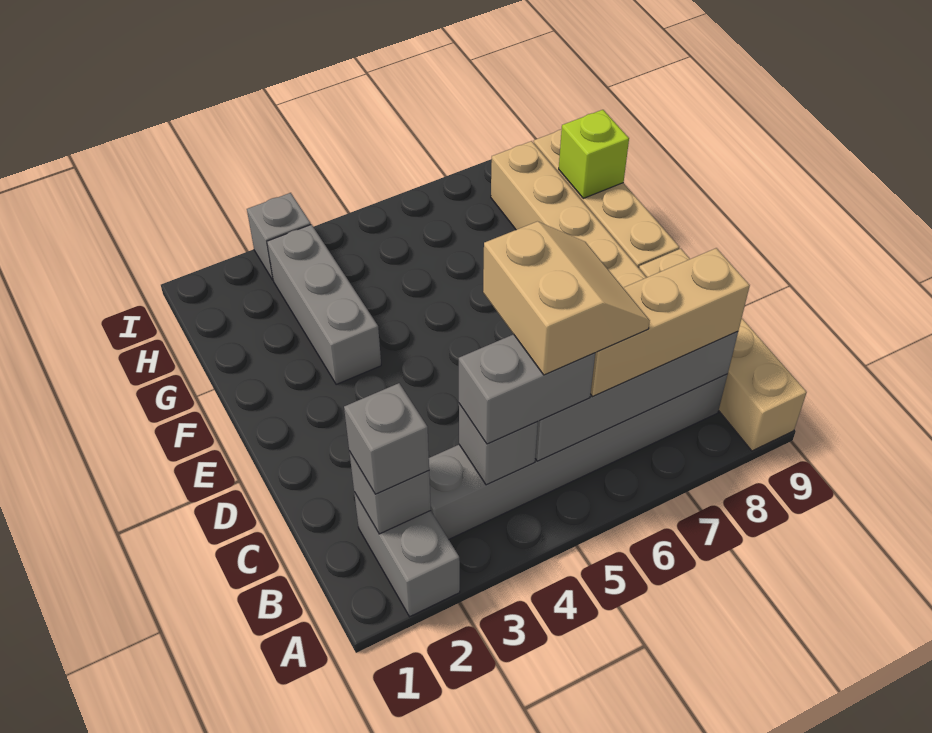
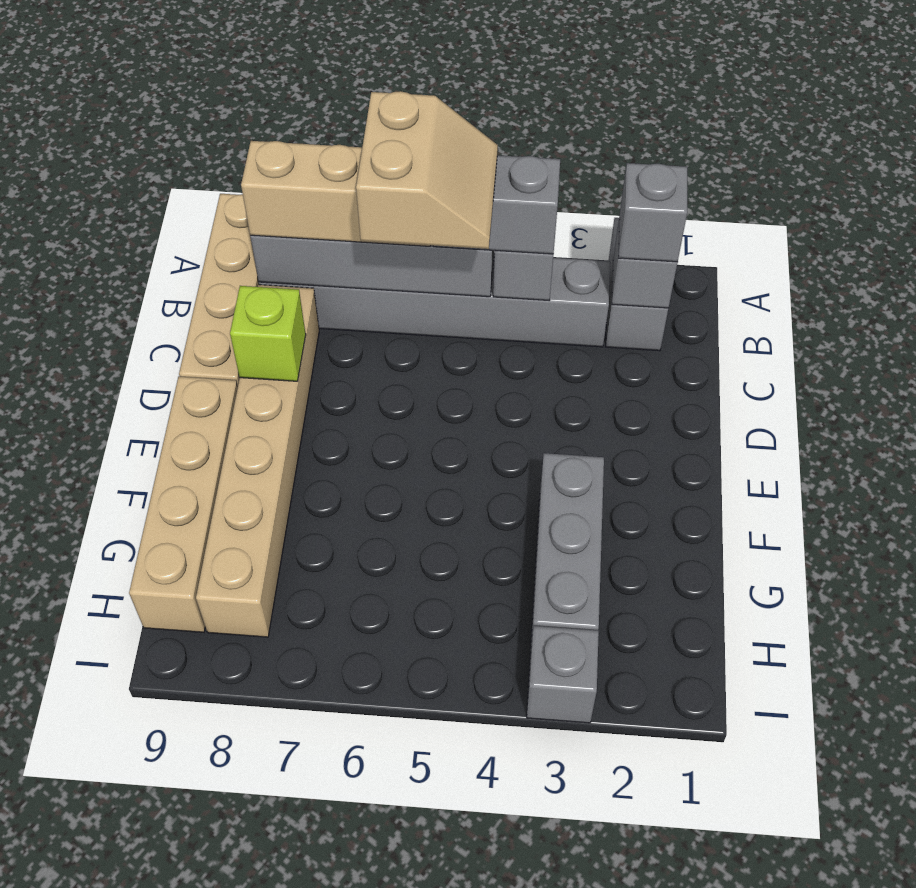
tan slope B5:C6 level 4 top 5 -> tan slope B5:C6 level 4 top 6
lime brick G9 level 2 -> lime brick D8 level 2

